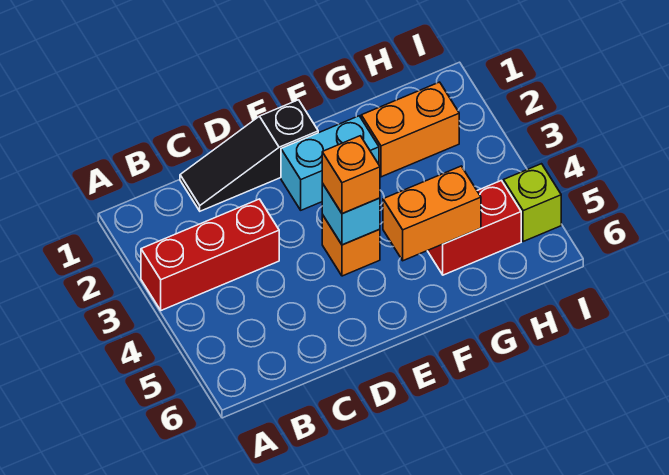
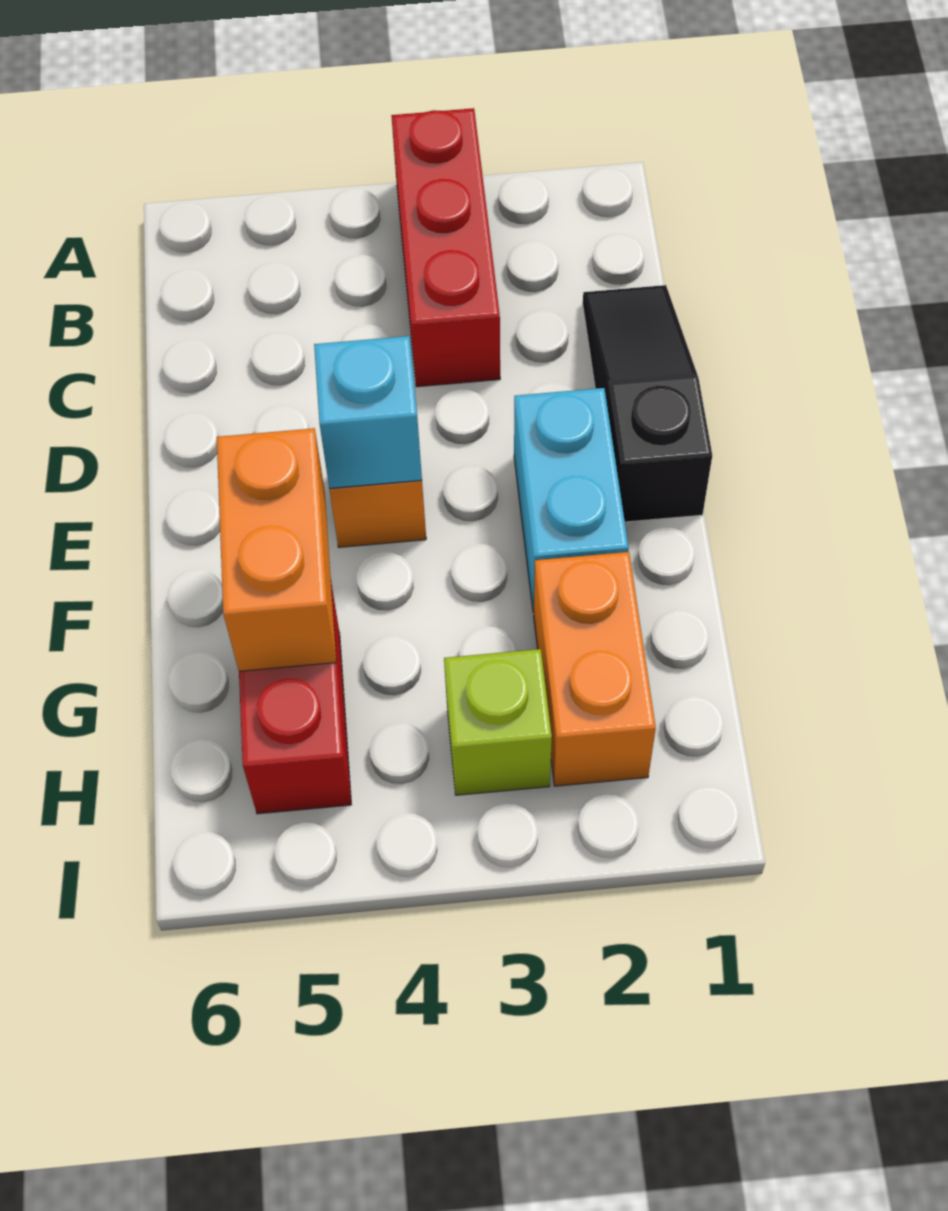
orange brick E4 level 3 -> none
lime brick I5 level 1 -> lime brick H3 level 1

